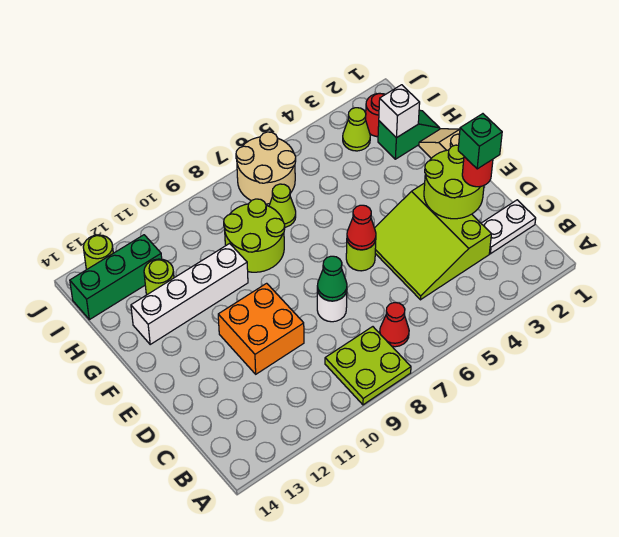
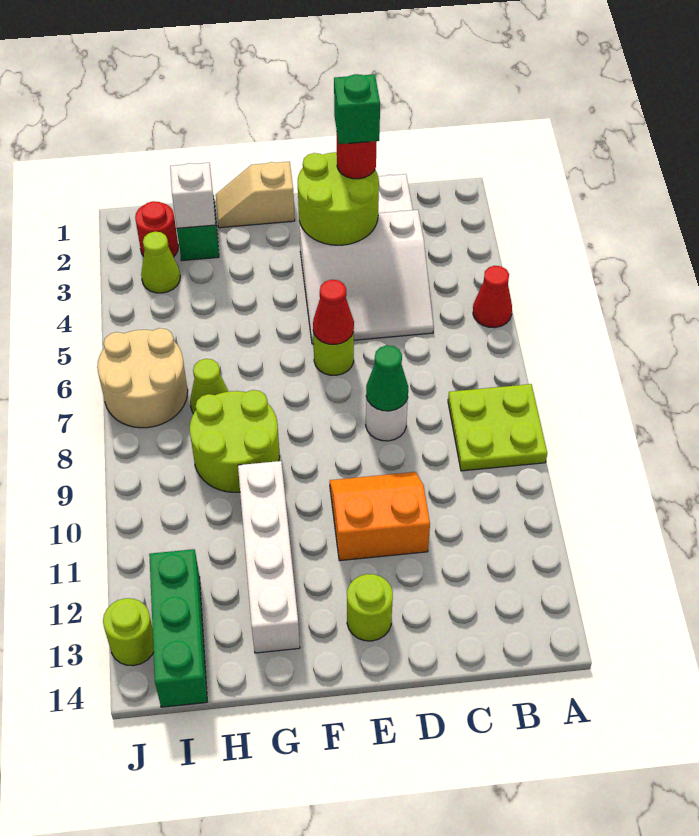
red cone B7 level 1 -> red cone A5 level 1
lime slope C3:E5 level 1 top 3 -> white slope C3:E5 level 1 top 3
orange brick D10:E11 level 1 -> orange slope D10:E11 level 1 top 11
lime round brick H12 level 1 -> lime round brick E13 level 1

